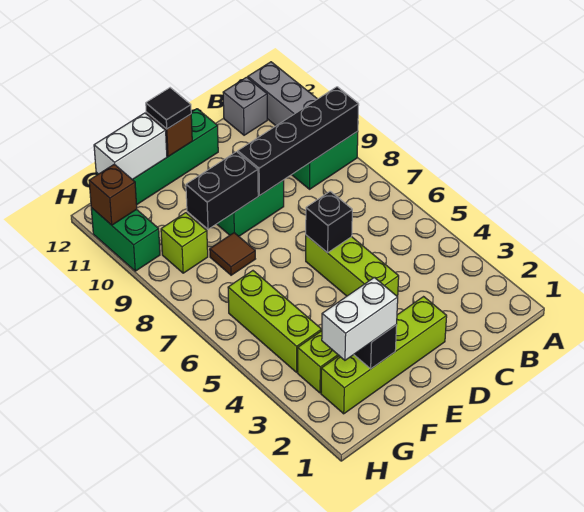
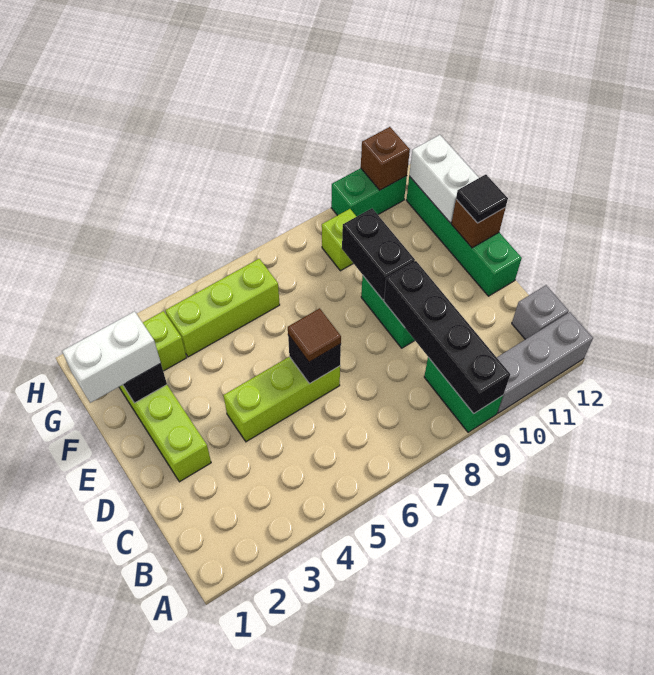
white brick F2:G2 level 3 -> white brick F1:F2 level 3
brown tile F8 level 1 -> brown tile D6 level 3

